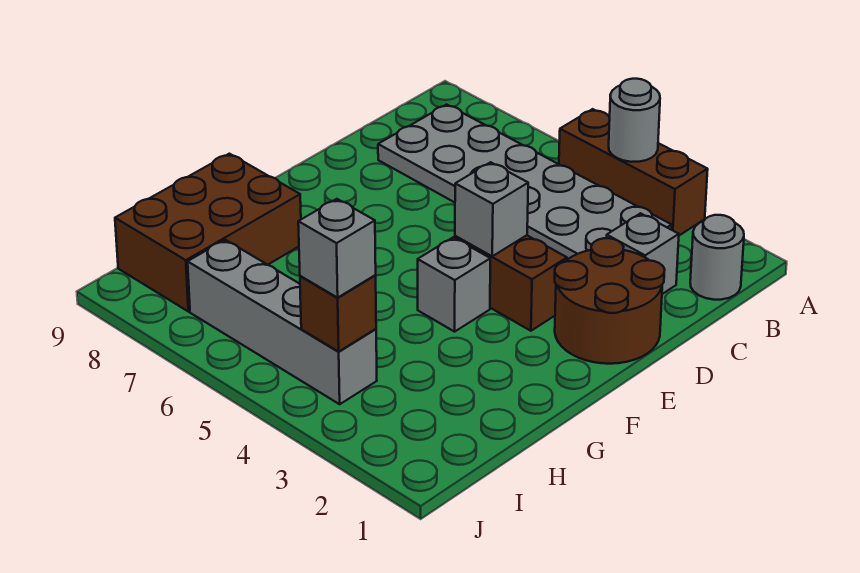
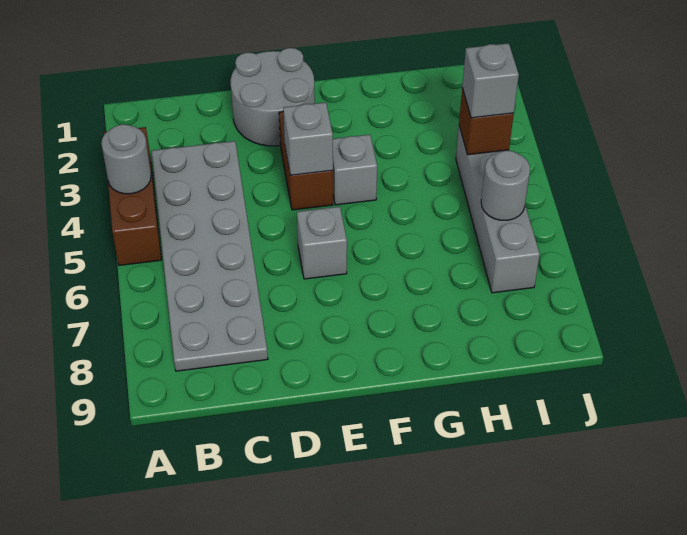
grey round brick B1 level 1 -> grey round brick I6 level 2
grey brick C2 level 1 -> grey brick E6 level 1
brown round brick D1:E2 level 1 -> grey round brick D1:E2 level 1
brown brick G8:I9 level 1 -> none

